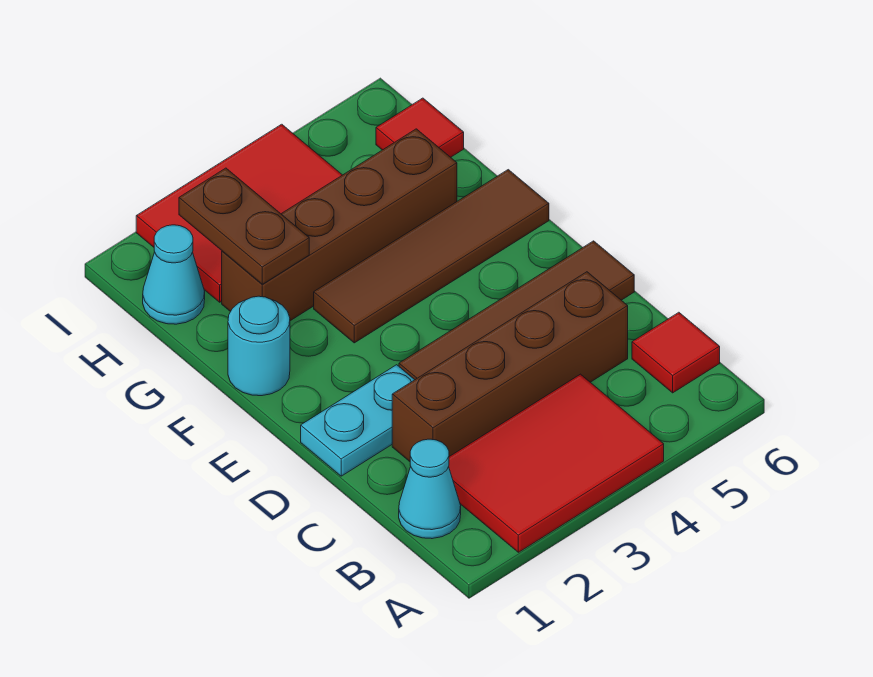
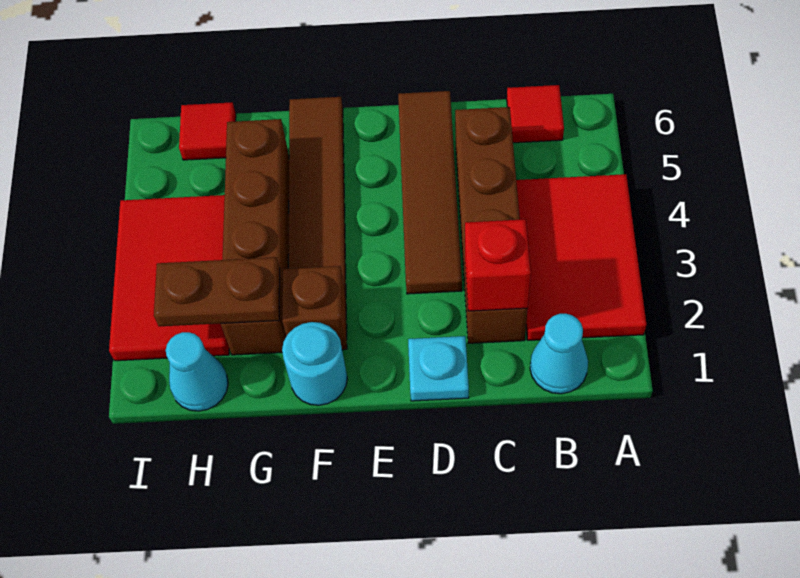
none -> red brick C2 level 2
cyan plate D1:D2 level 1 -> cyan plate D1 level 1
none -> brown brick F2 level 1

